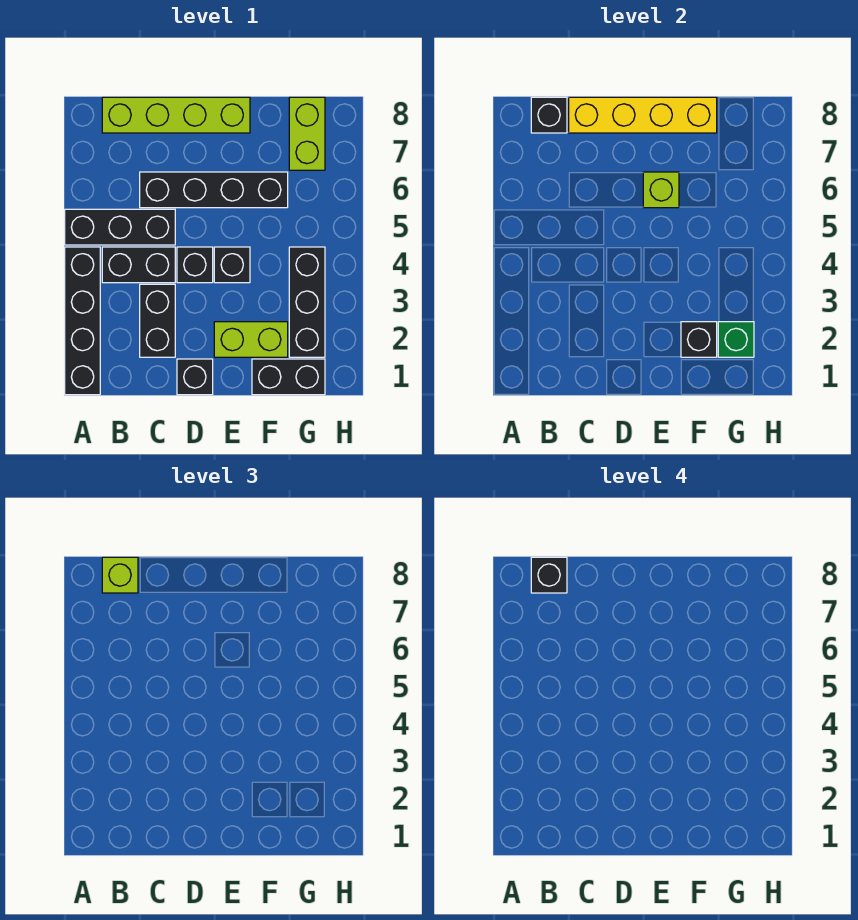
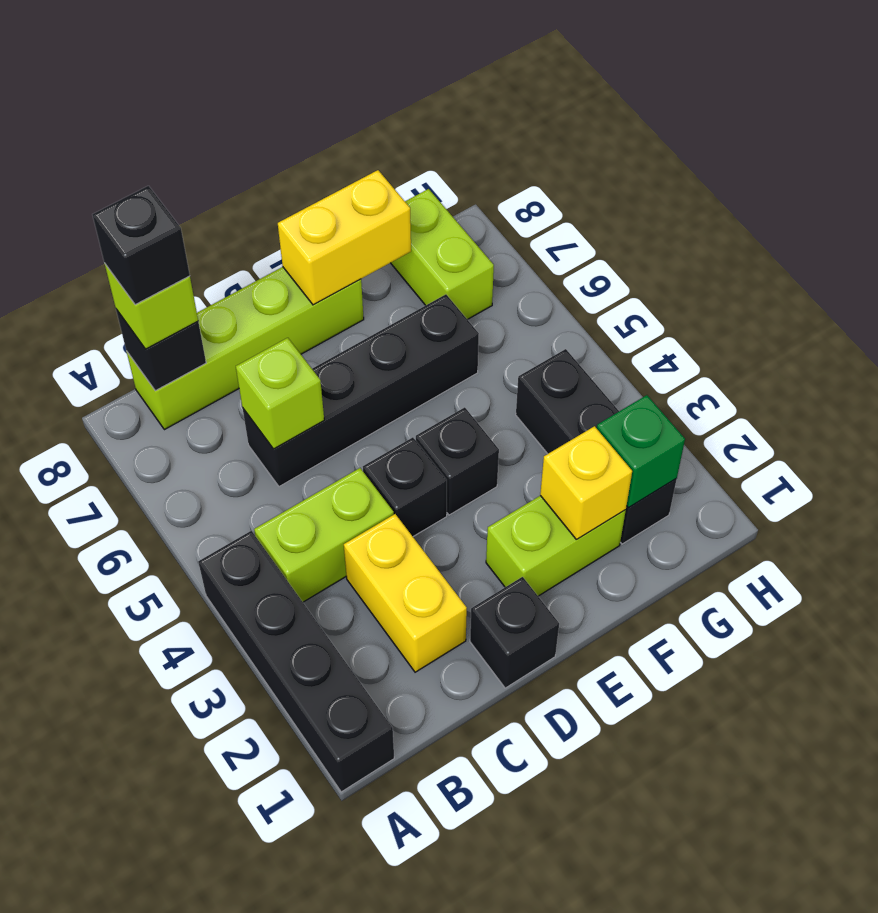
black brick A5:C5 level 1 -> none
black brick B4:C4 level 1 -> lime brick B4:C4 level 1
black brick C2:C3 level 1 -> yellow brick C2:C3 level 1
yellow brick C8:F8 level 2 -> yellow brick E8:F8 level 2
lime brick E6 level 2 -> lime brick C6 level 2
black brick F1:G1 level 1 -> none
black brick F2 level 2 -> yellow brick F2 level 2

